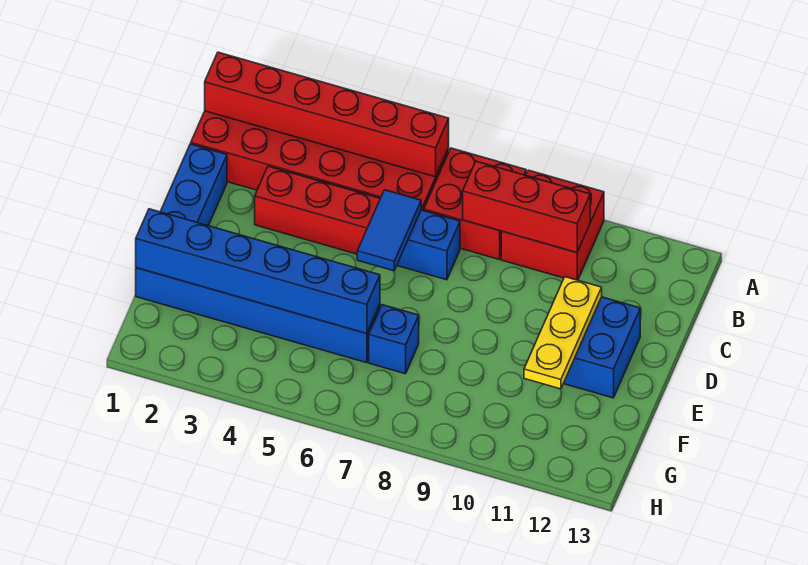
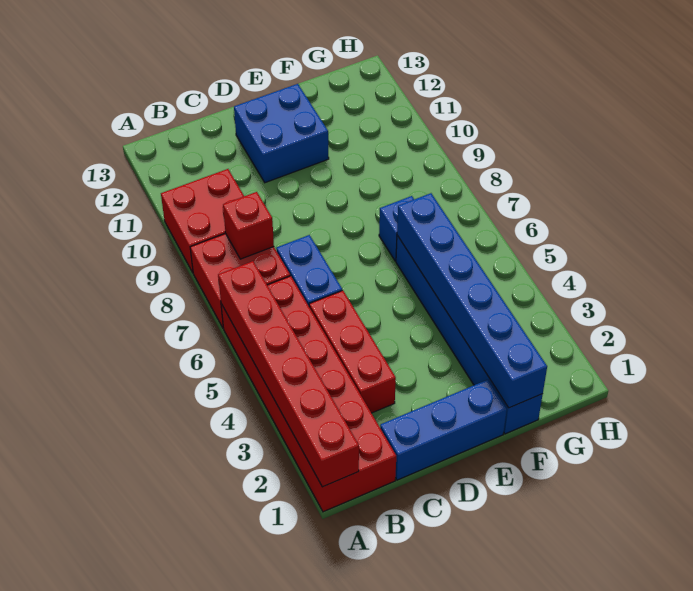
red brick B8:B10 level 2 -> red brick B8 level 2
blue tile C6:D6 level 2 -> none
yellow plate D11:F11 level 2 -> none

